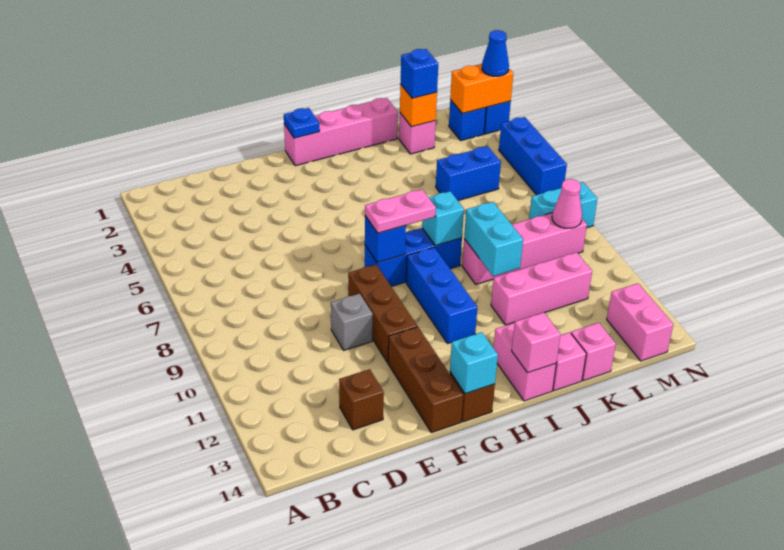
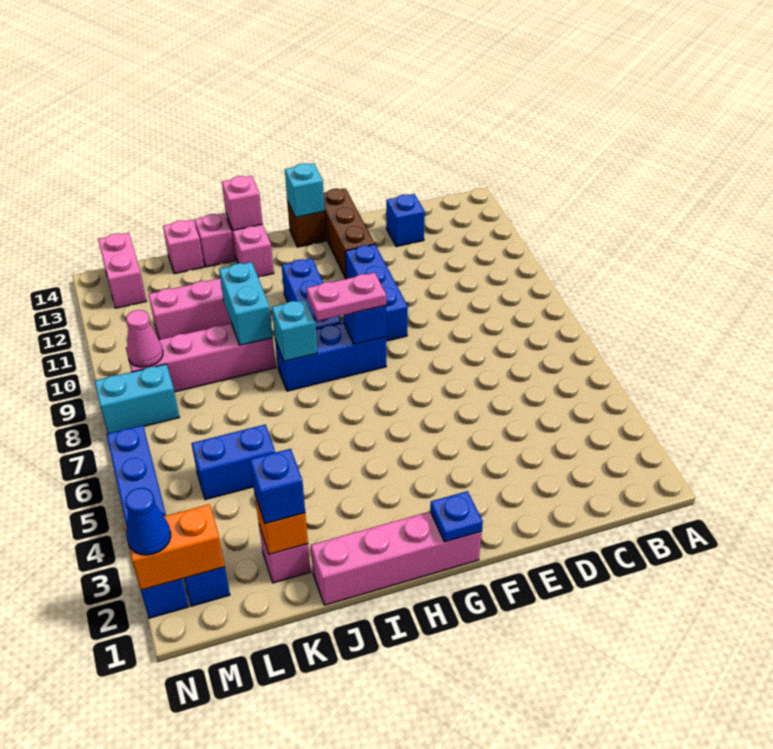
brown brick D13 level 1 -> blue brick D13 level 1
grey brick E10 level 1 -> none
brown brick F9:F11 level 1 -> blue brick F9:F11 level 1

